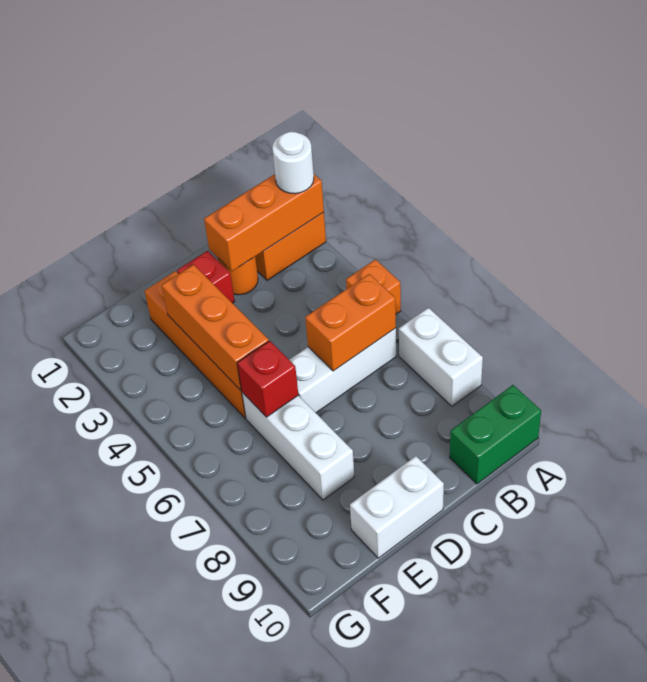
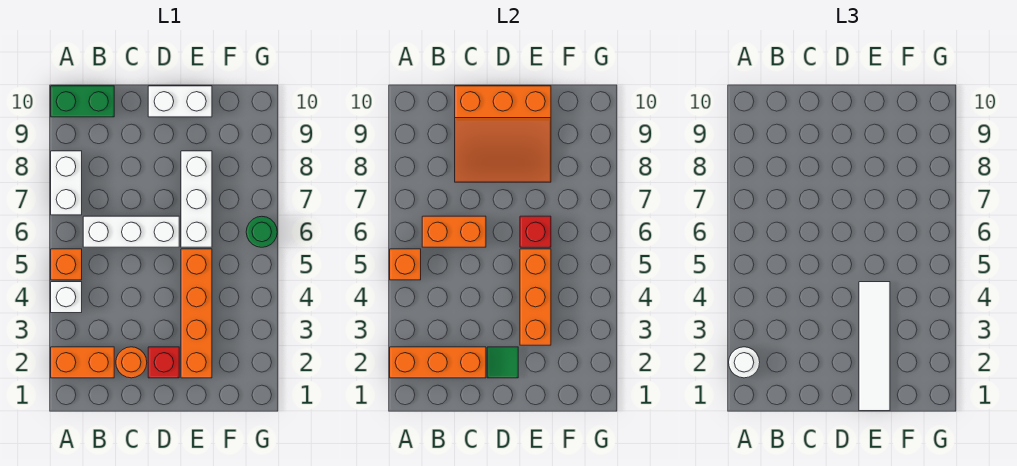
none -> white brick A4 level 1
none -> orange brick A5 level 2
none -> orange slope C8:E10 level 2 top 10
none -> green tile D2 level 2
none -> white tile E1:E4 level 3
none -> green round brick G6 level 1

